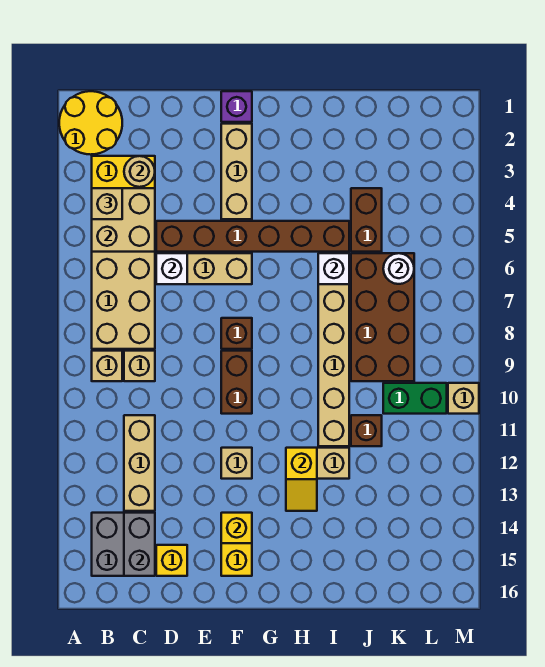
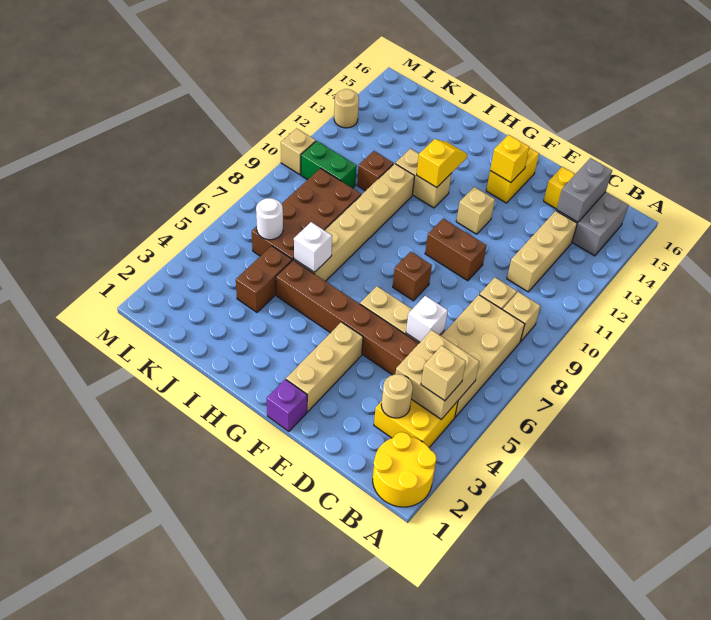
brown brick F9:F10 level 1 -> brown brick E10:F10 level 1
none -> tan round brick M13 level 1

